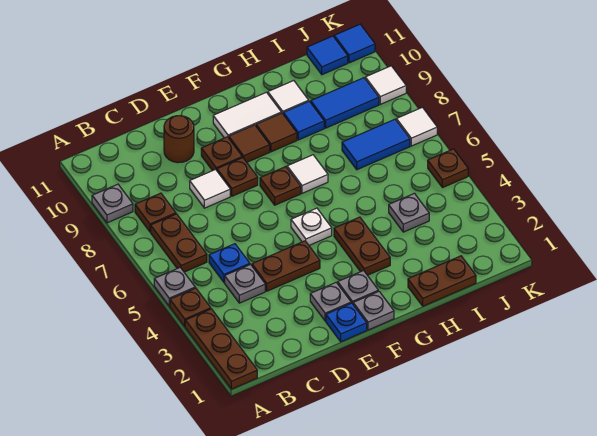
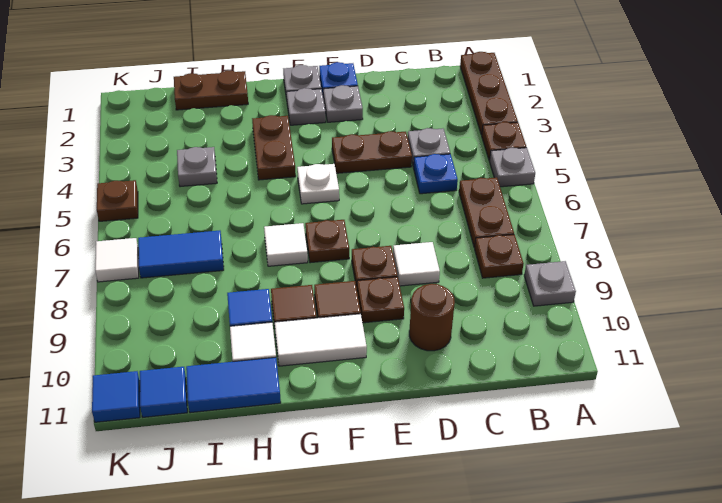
blue tile I9:J9 level 1 -> blue tile H11:I11 level 1
white tile K9 level 1 -> none

